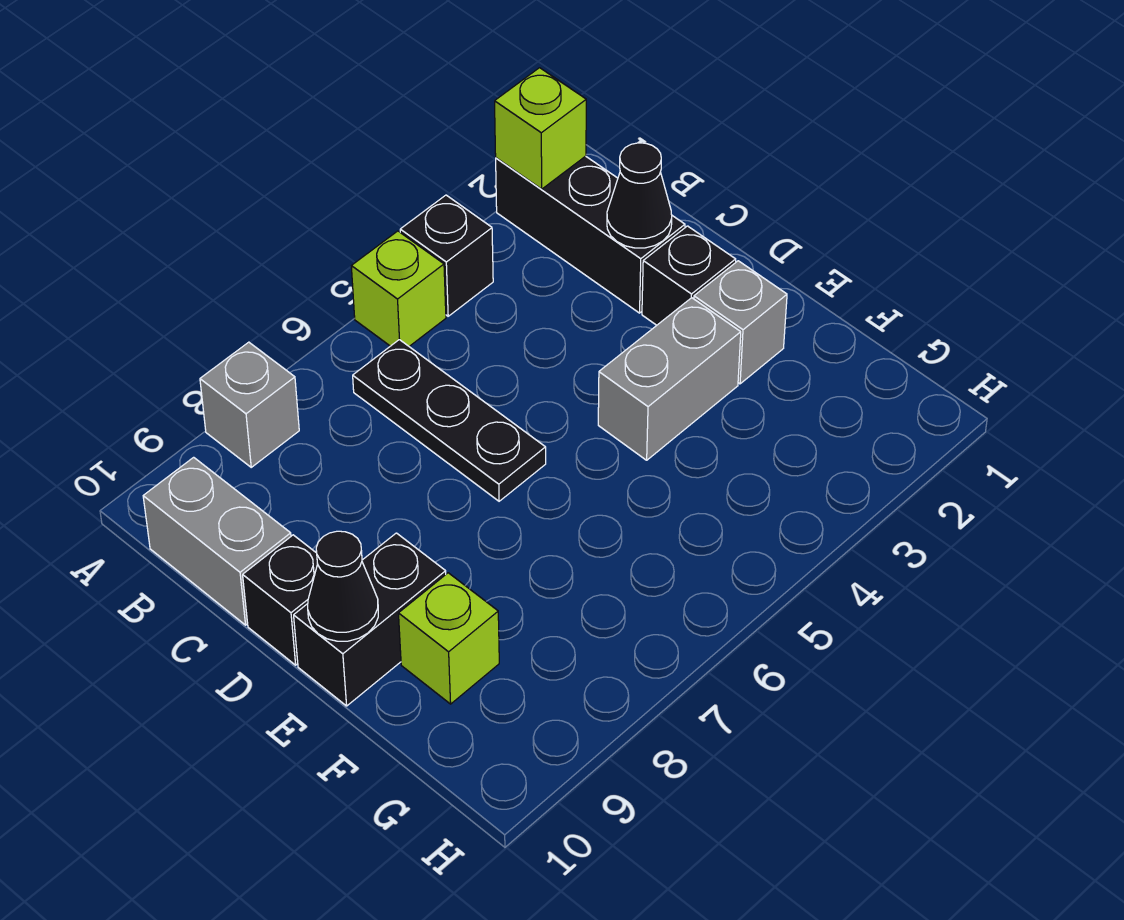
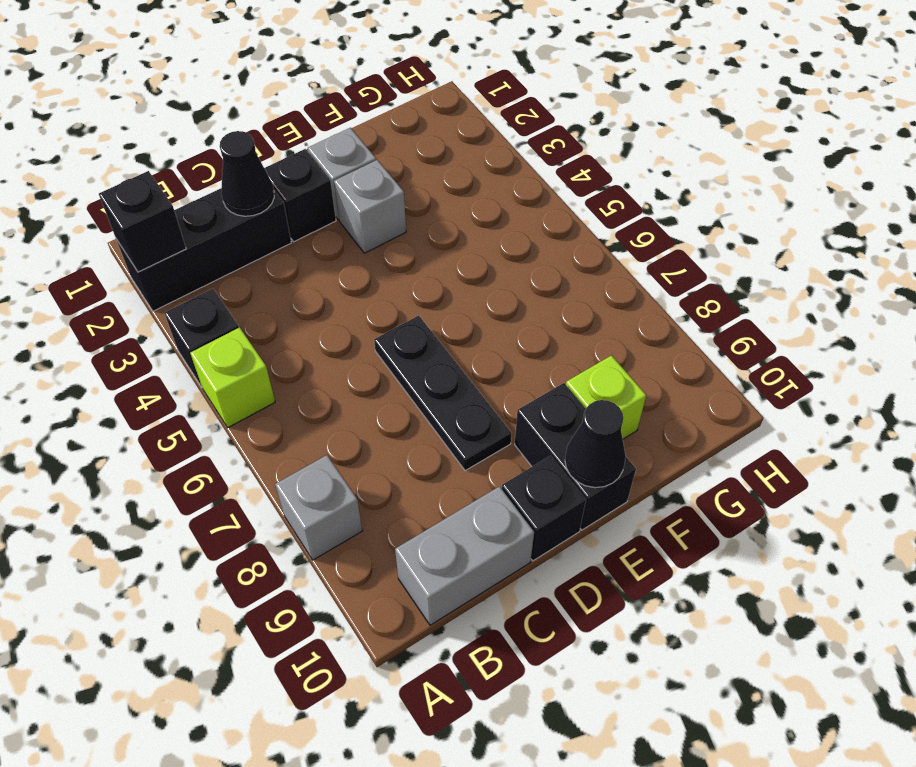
lime brick A2 level 2 -> black brick A2 level 2
black plate B6:D6 level 1 -> black plate D6:D8 level 1
grey brick E3:E4 level 1 -> grey brick E3 level 1

